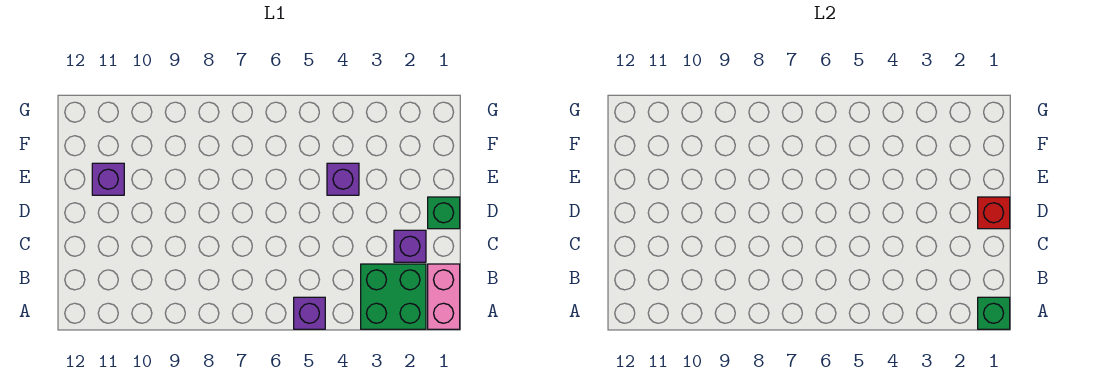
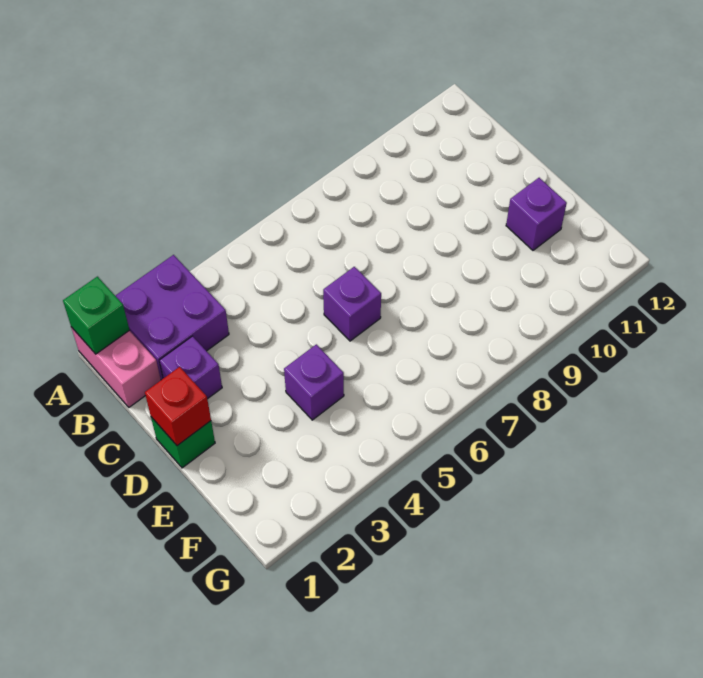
green brick A2:B3 level 1 -> purple brick A2:B3 level 1
purple brick A5 level 1 -> purple brick D6 level 1

